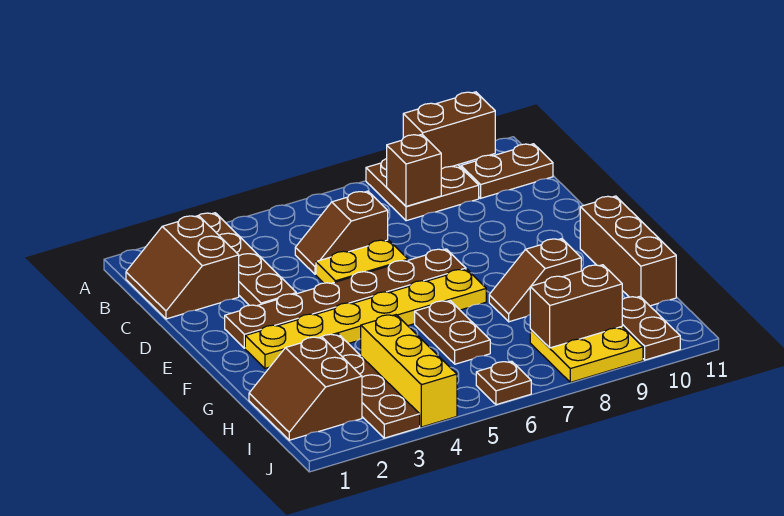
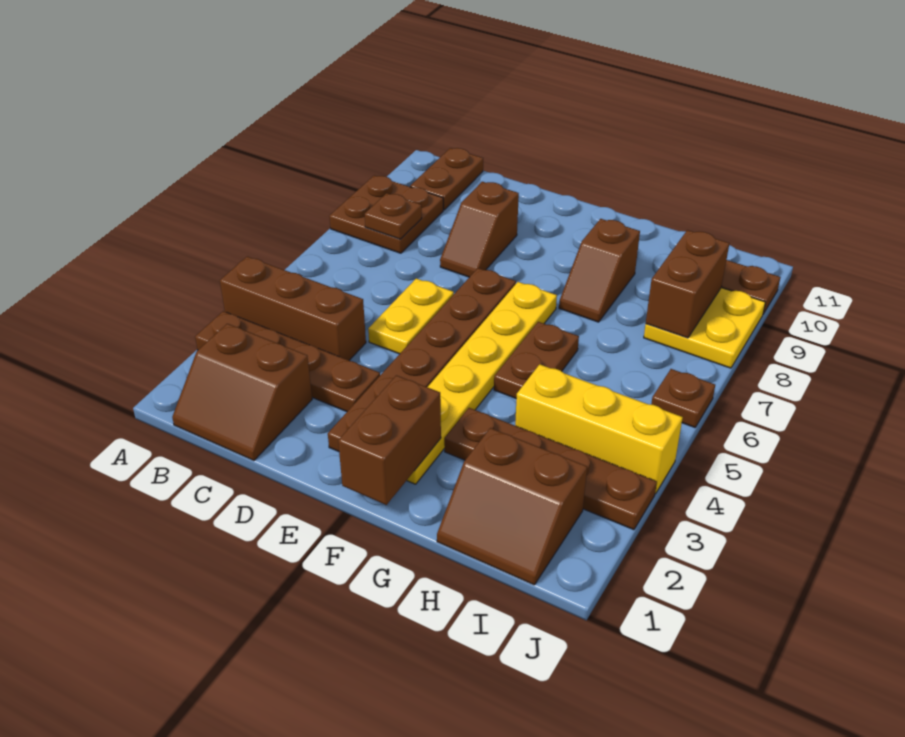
brown brick A9:A10 level 2 -> brown brick F1:F2 level 2
brown brick B8 level 2 -> brown plate B8 level 2
brown slope C5:C6 level 1 top 6 -> brown slope D8:D9 level 1 top 9
brown brick F11:H11 level 1 -> brown brick A4:C4 level 1
brown plate G6:H6 level 1 -> brown plate G5:G6 level 1

